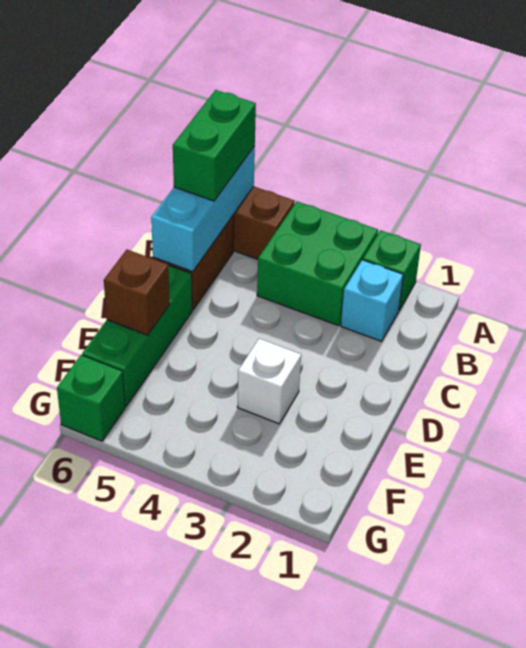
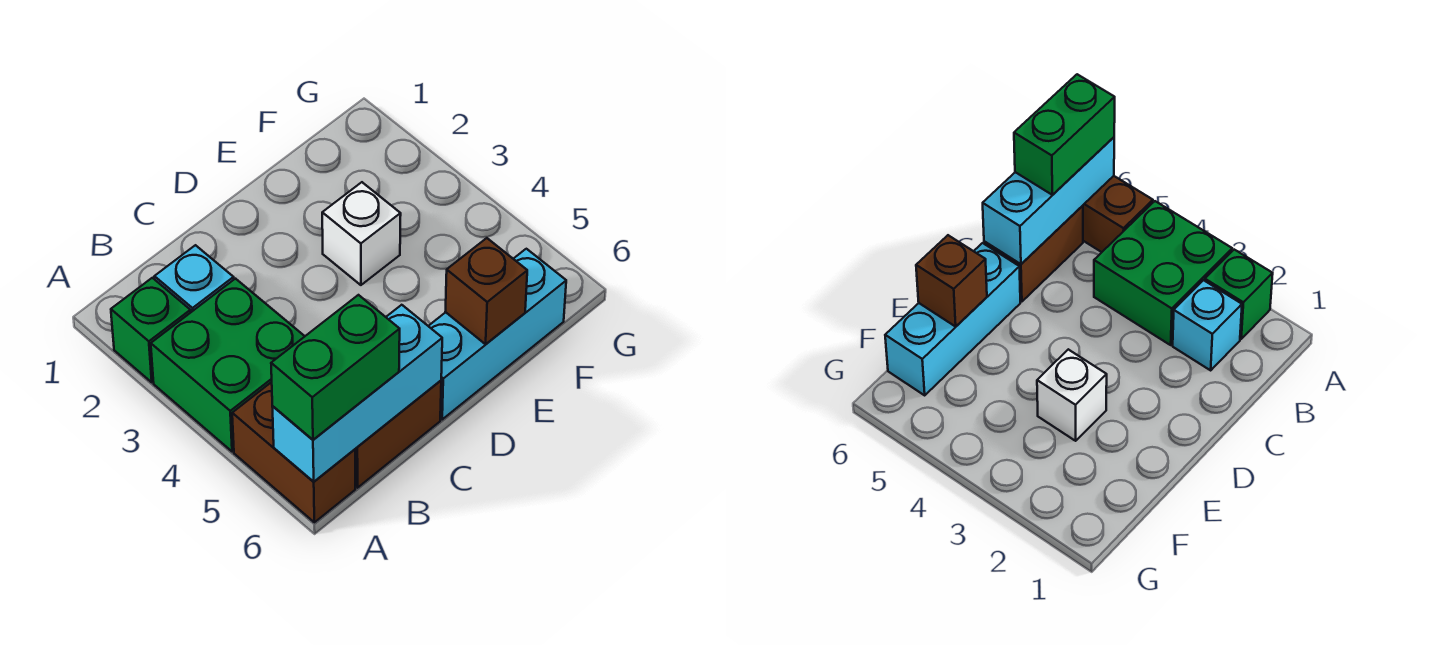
green brick D6:F6 level 1 -> cyan brick D6:F6 level 1
green brick G6 level 1 -> none

